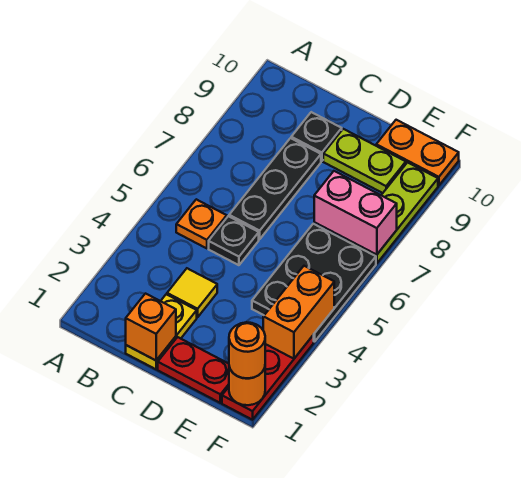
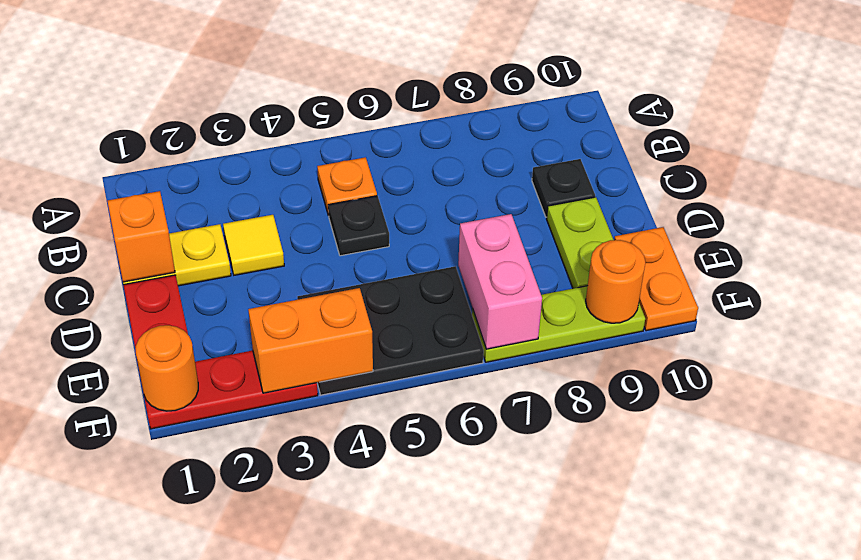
black plate C6:C8 level 1 -> none
orange round brick F1 level 3 -> orange round brick F9 level 2

